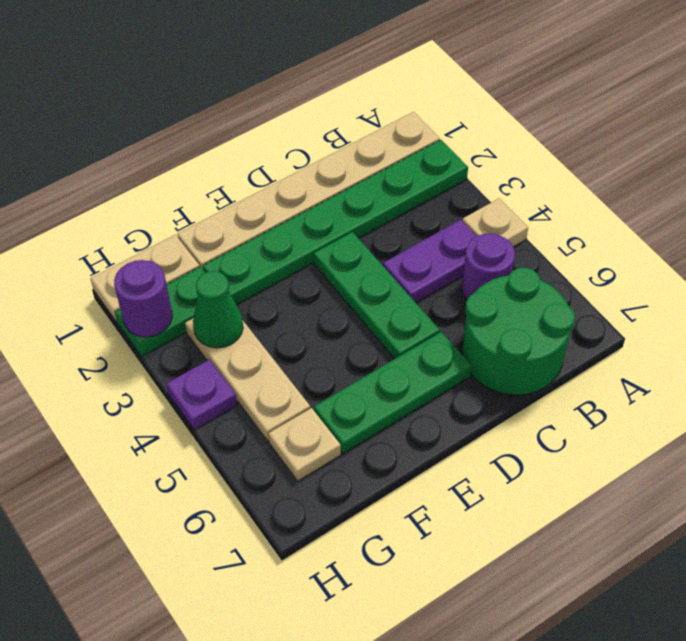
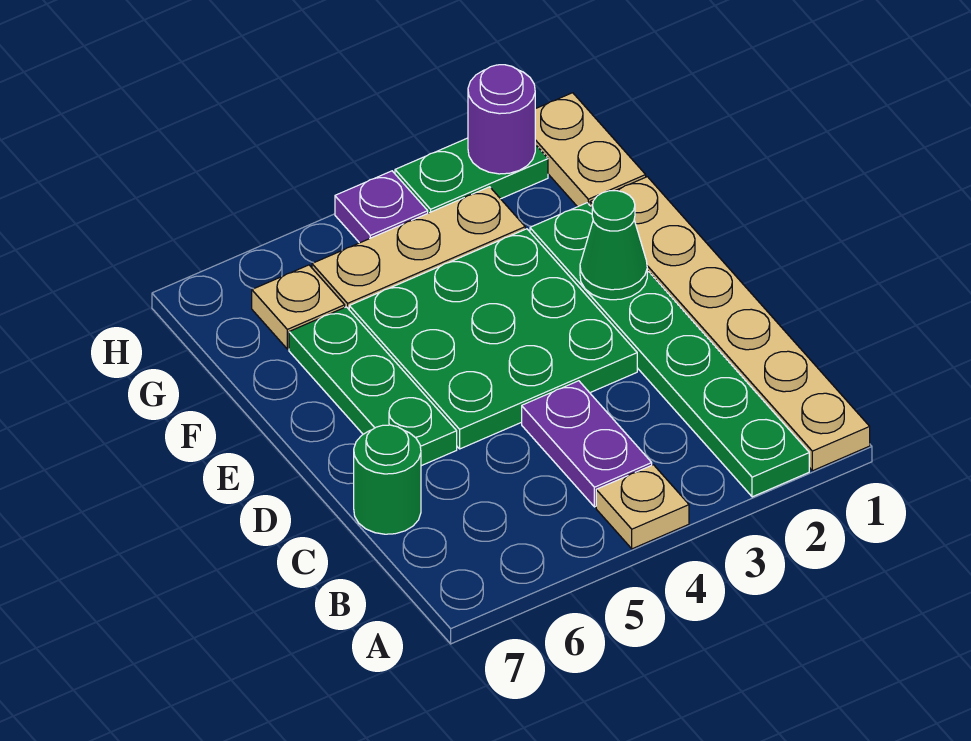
purple round brick B5 level 1 -> none
green round brick B6:C7 level 1 -> green round brick C7 level 1
green plate D3:D5 level 1 -> green plate D3:F5 level 1
green plate G2:H2 level 1 -> green plate H2:H3 level 1
green cone G3 level 2 -> green cone E2 level 2

